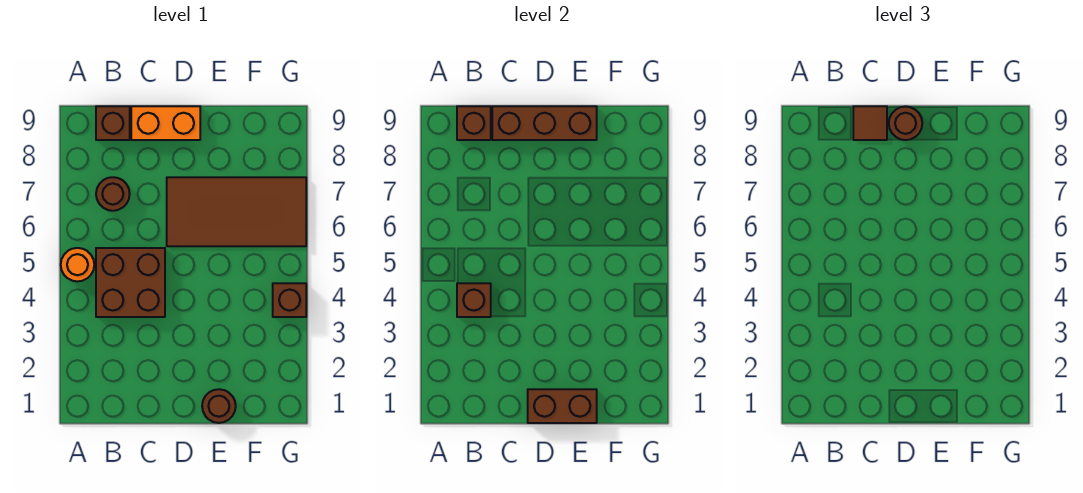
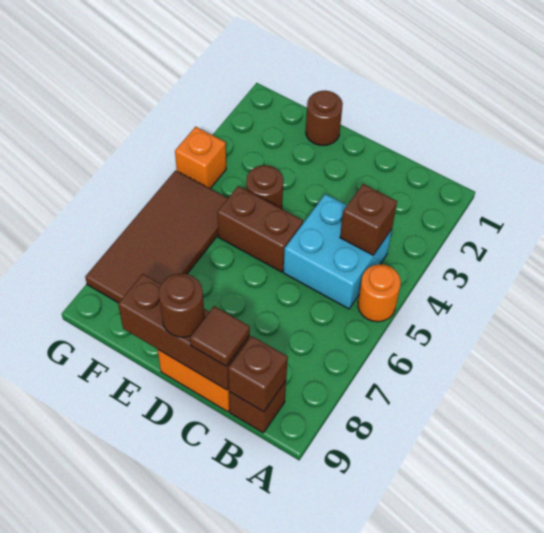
brown brick B4:C5 level 1 -> cyan brick B4:C5 level 1
brown round brick B7 level 1 -> brown round brick E4 level 1
brown brick D1:E1 level 2 -> brown brick D5:E5 level 1
brown tile D6:G7 level 1 -> brown tile F5:G8 level 1
brown brick G4 level 1 -> orange brick G4 level 1

